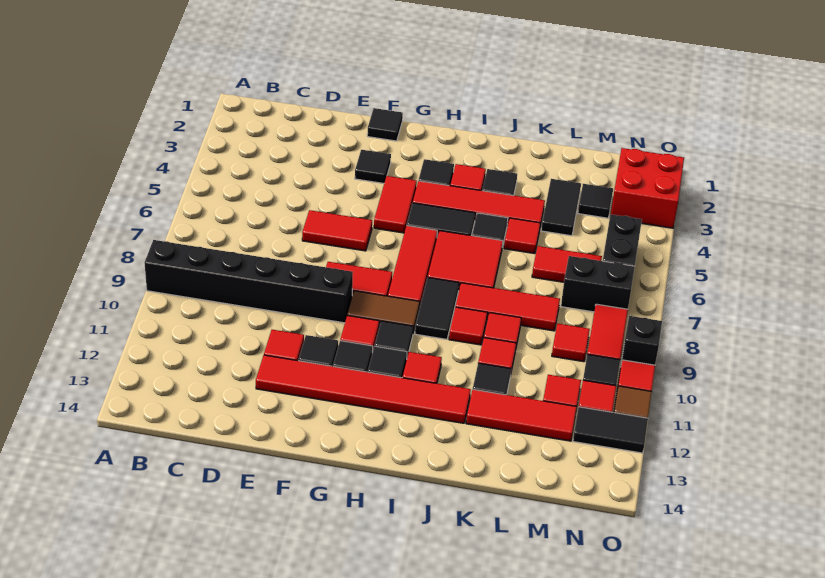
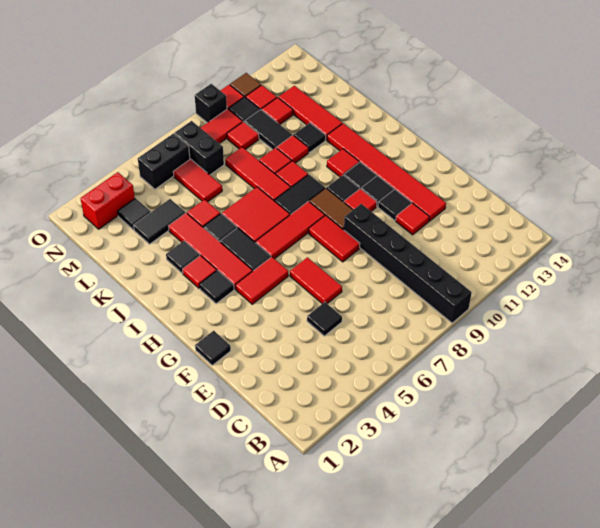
black tile F3 level 1 -> black tile D5 level 1
red brick N2:O3 level 1 -> red brick N2:N3 level 1
black tile N12:O12 level 1 -> black tile L10:M10 level 1

